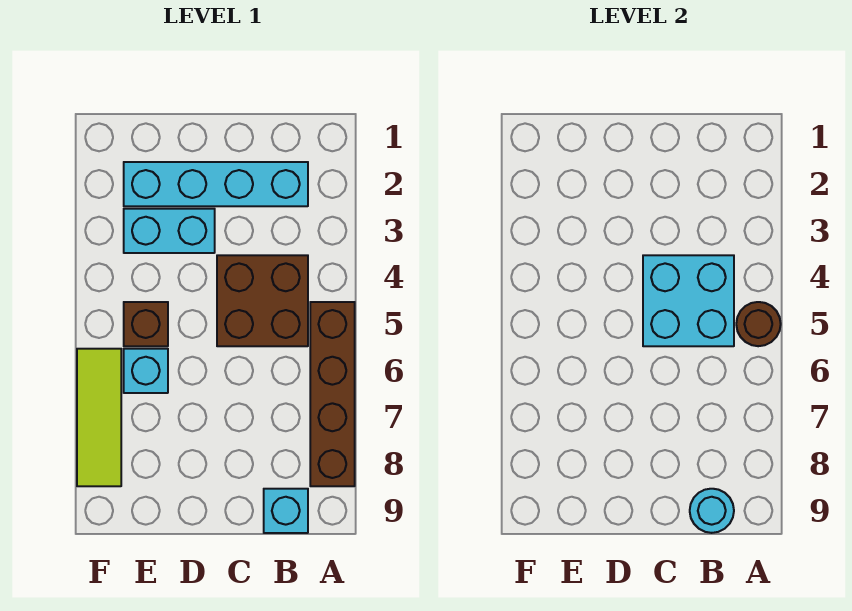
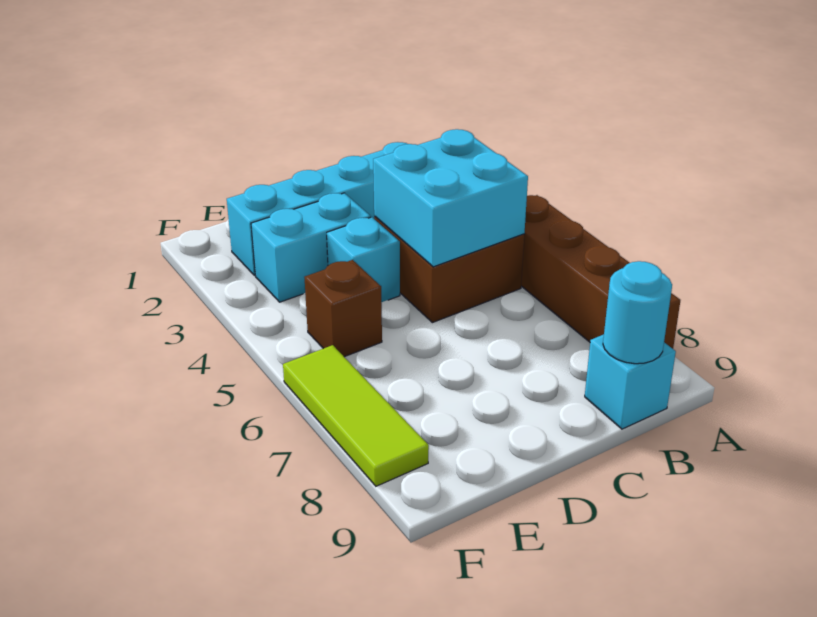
brown round brick A5 level 2 -> none
cyan brick E6 level 1 -> cyan brick D4 level 1

